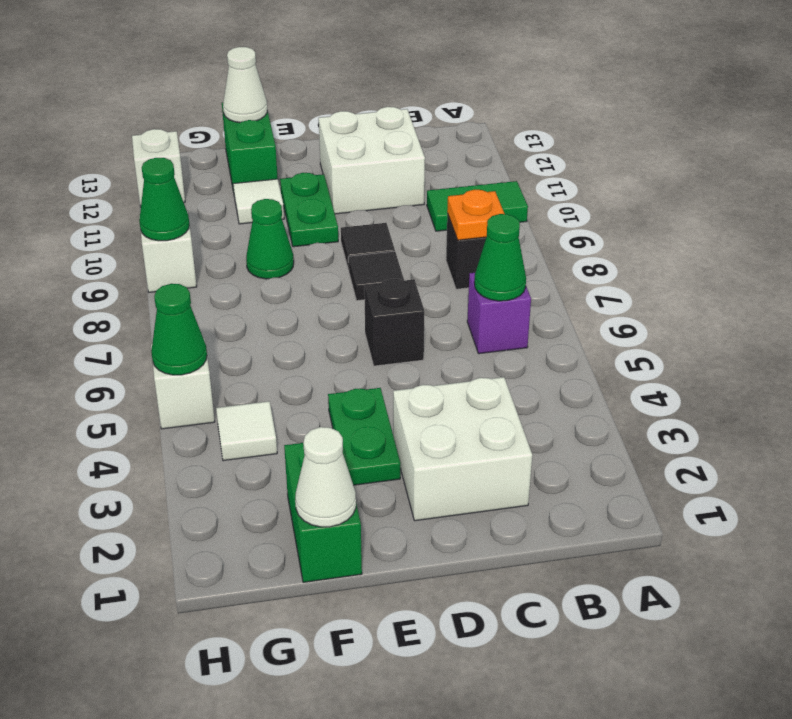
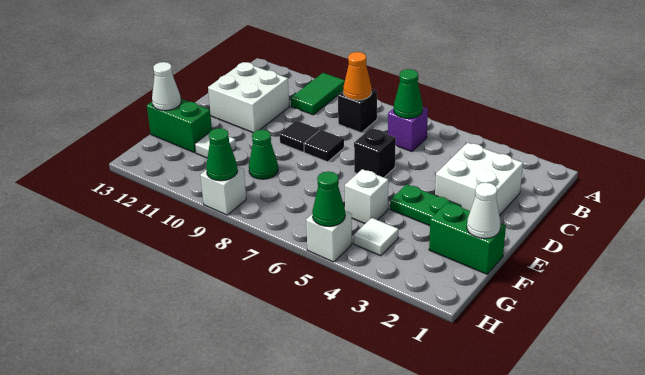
orange plate B8 level 2 -> orange cone B8 level 2
green plate E10:E11 level 1 -> none
white brick H12 level 1 -> white brick F5 level 1

